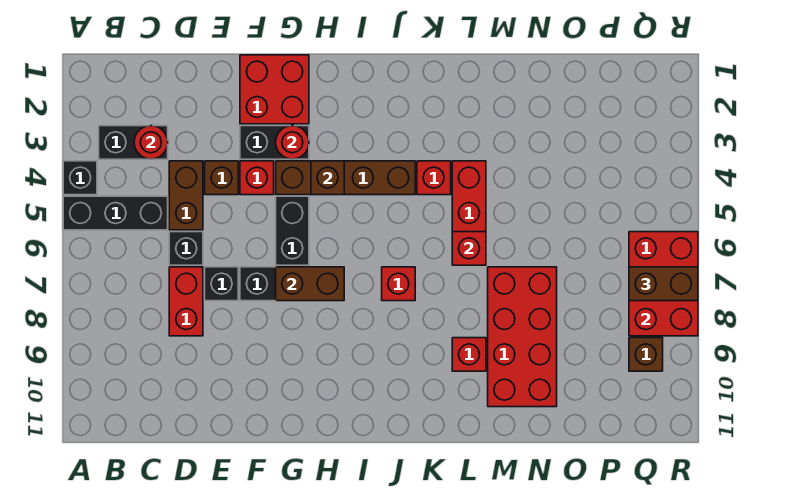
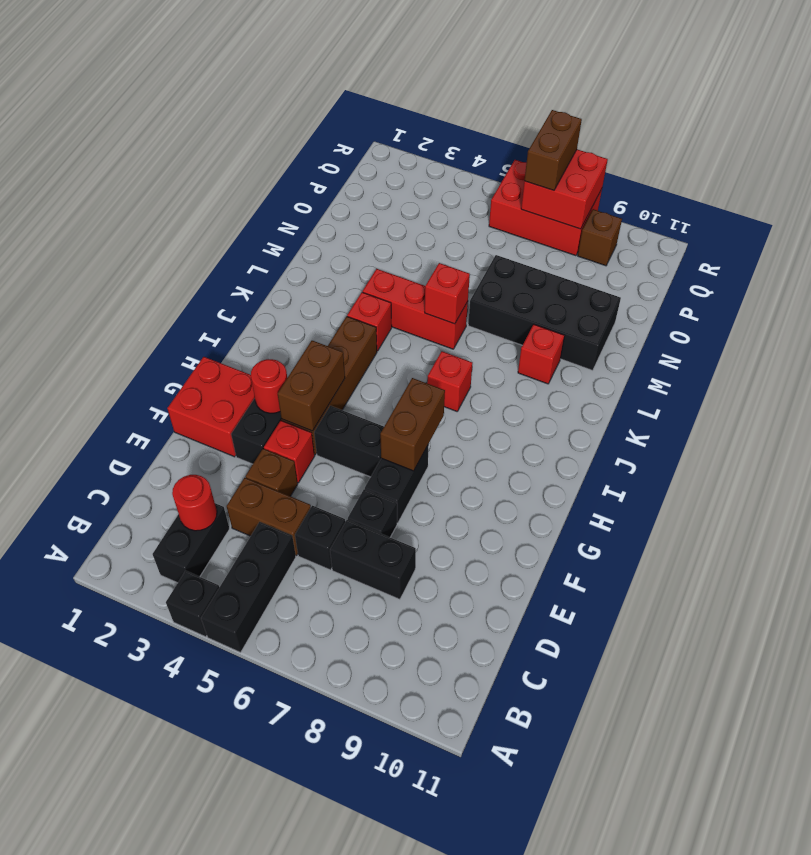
red brick D7:D8 level 1 -> black brick D7:D8 level 1
brown brick H4 level 2 -> brown brick G4:H4 level 2
red brick M7:N10 level 1 -> black brick M7:N10 level 1

